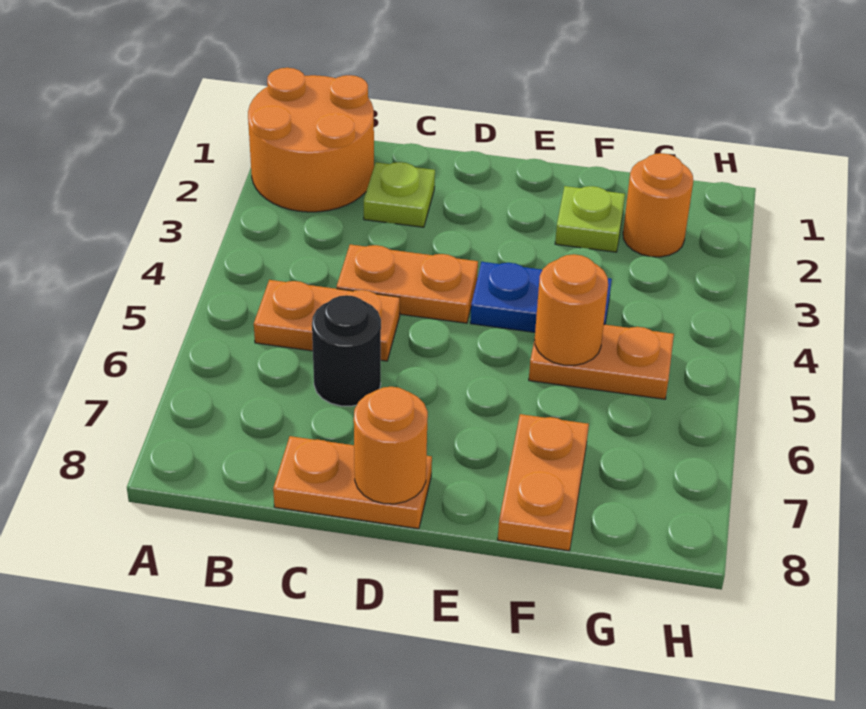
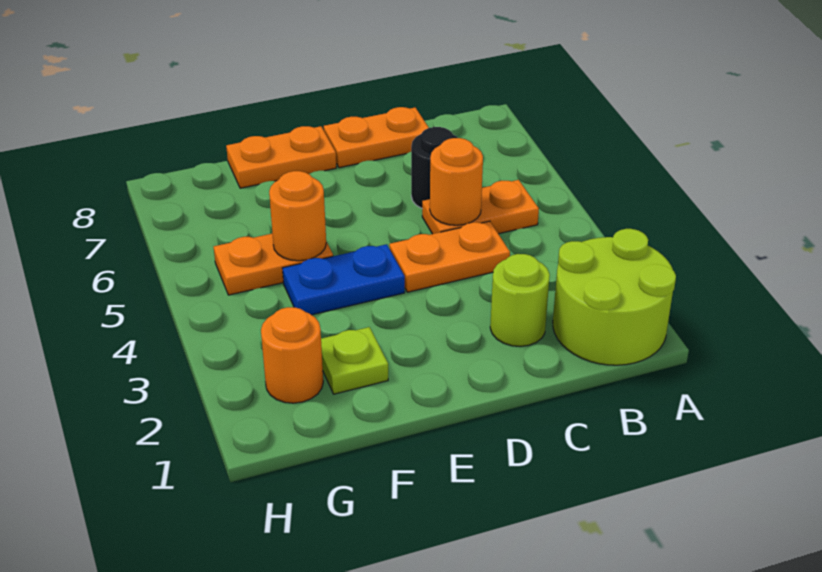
orange round brick A1:B2 level 1 -> lime round brick A1:B2 level 1
lime plate C2 level 1 -> lime round brick C2 level 1
orange round brick D8 level 2 -> orange round brick C5 level 2
orange plate F7:F8 level 1 -> orange plate E8:F8 level 1

